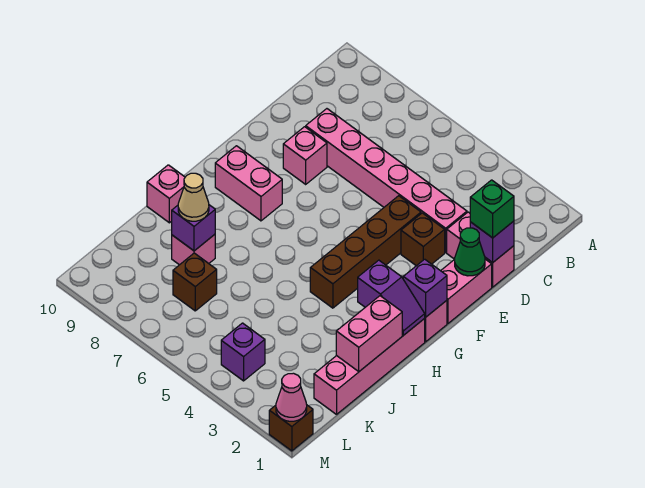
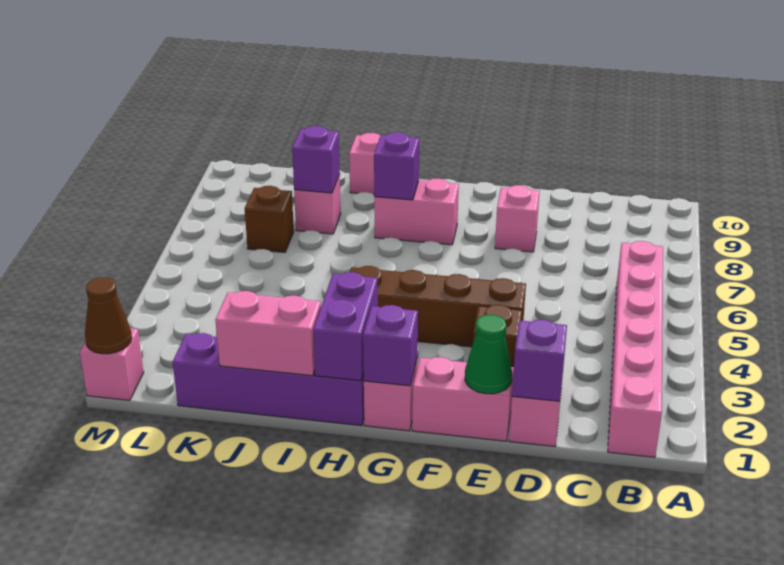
green brick D1 level 3 -> none
pink brick D3:D8 level 1 -> pink brick B1:B6 level 1
pink brick G8:G9 level 1 -> pink brick G8:H8 level 1
pink brick H1:K1 level 1 -> purple brick H1:K1 level 1
purple slope H1:H2 level 2 top 2 -> purple brick H1:H2 level 2
tan cone J8 level 3 -> none
purple brick L4 level 1 -> purple brick H8 level 2
brown brick M1 level 1 -> pink brick M1 level 1
pink cone M1 level 2 -> brown cone M1 level 2

